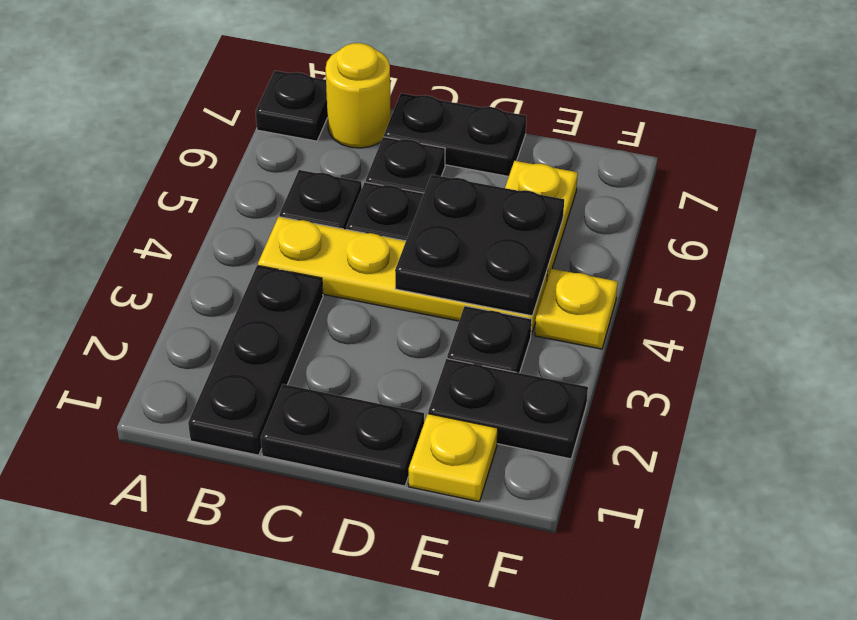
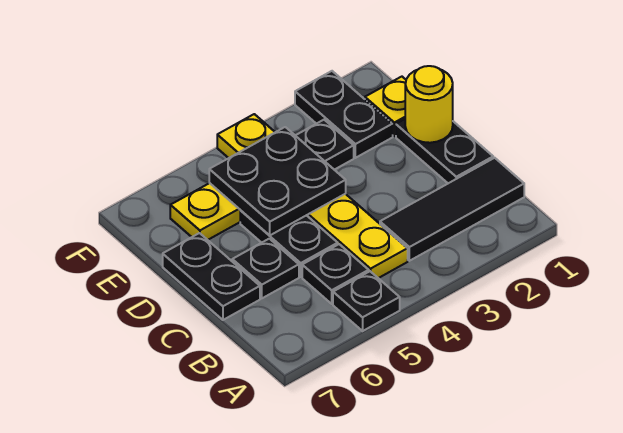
black plate A7 level 1 -> black plate A5 level 1
black plate B1:B3 level 1 -> black tile B1:B3 level 1
yellow round brick B7 level 1 -> yellow round brick D1 level 2

